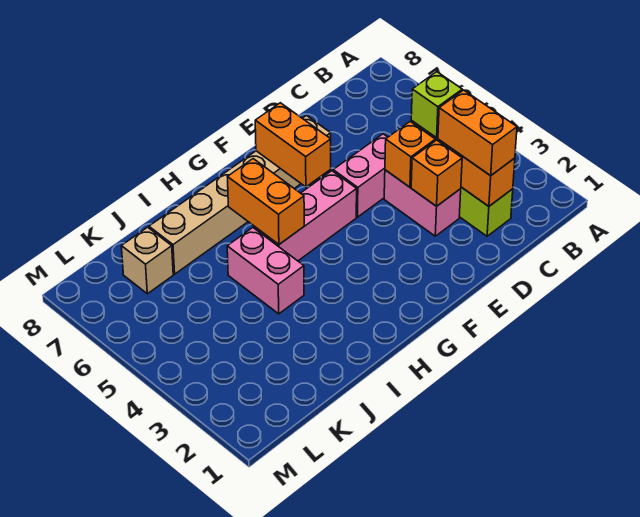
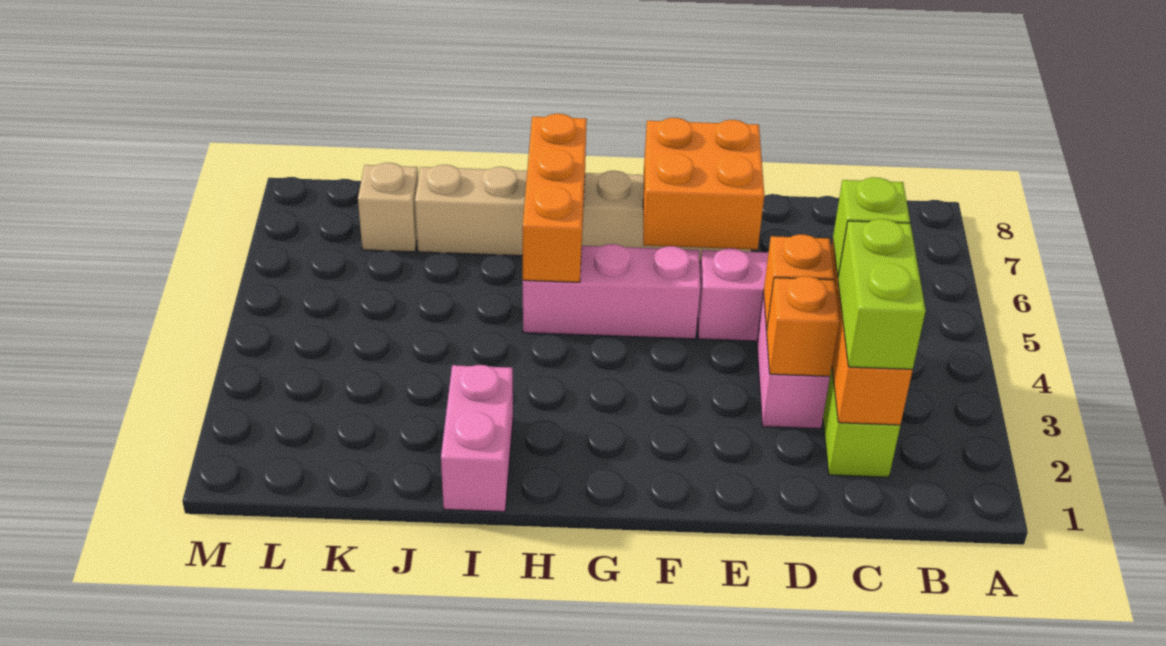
orange brick C2:C3 level 3 -> lime brick C2:C3 level 3
orange brick F6:F7 level 2 -> orange brick E6:F7 level 2
orange brick H5:H6 level 2 -> orange brick H5:H7 level 2
pink brick I4:I5 level 1 -> pink brick I1:I2 level 1

